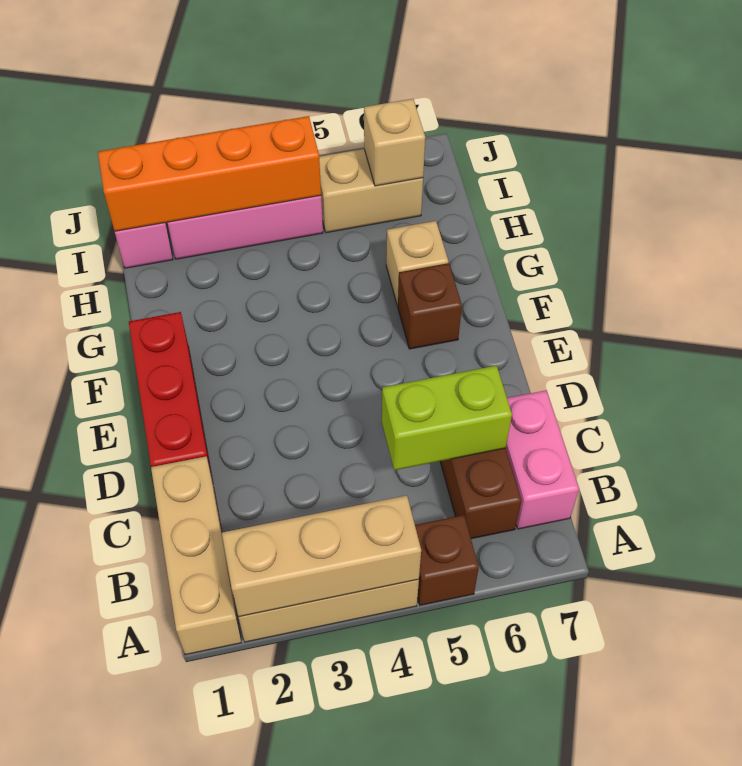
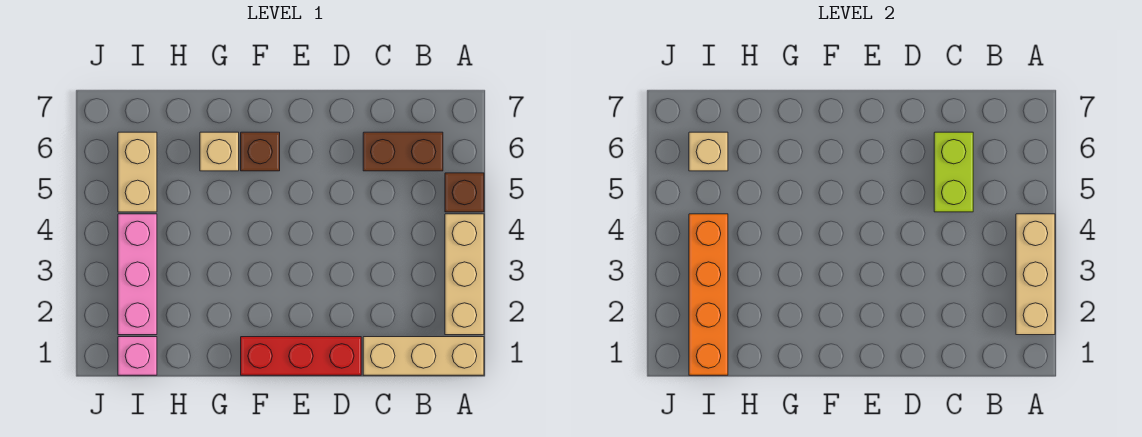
pink brick B7:C7 level 1 -> none

